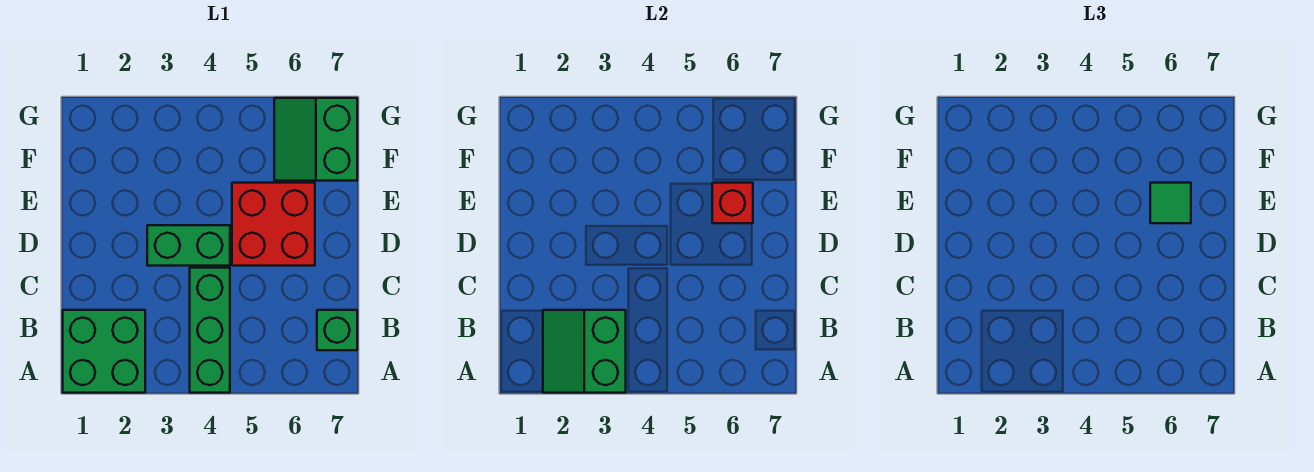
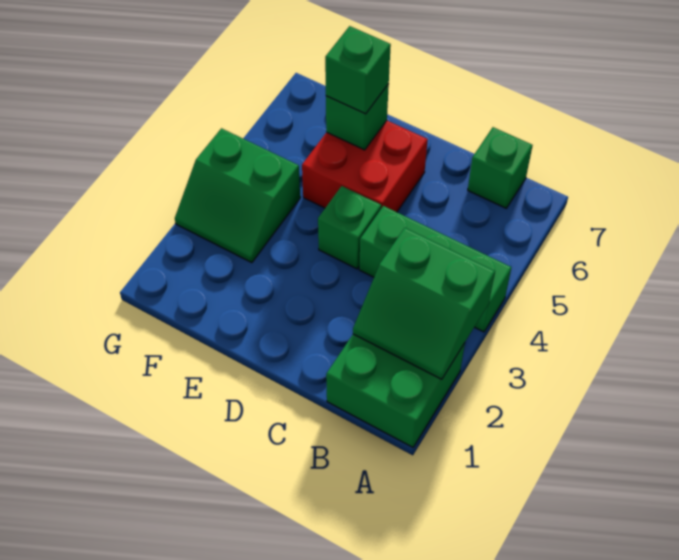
green brick D3:D4 level 1 -> green brick D4 level 1
red brick E6 level 2 -> green brick E6 level 2
green tile E6 level 3 -> green brick E6 level 3
green slope F6:G7 level 1 top 7 -> green slope F3:G4 level 1 top 4

